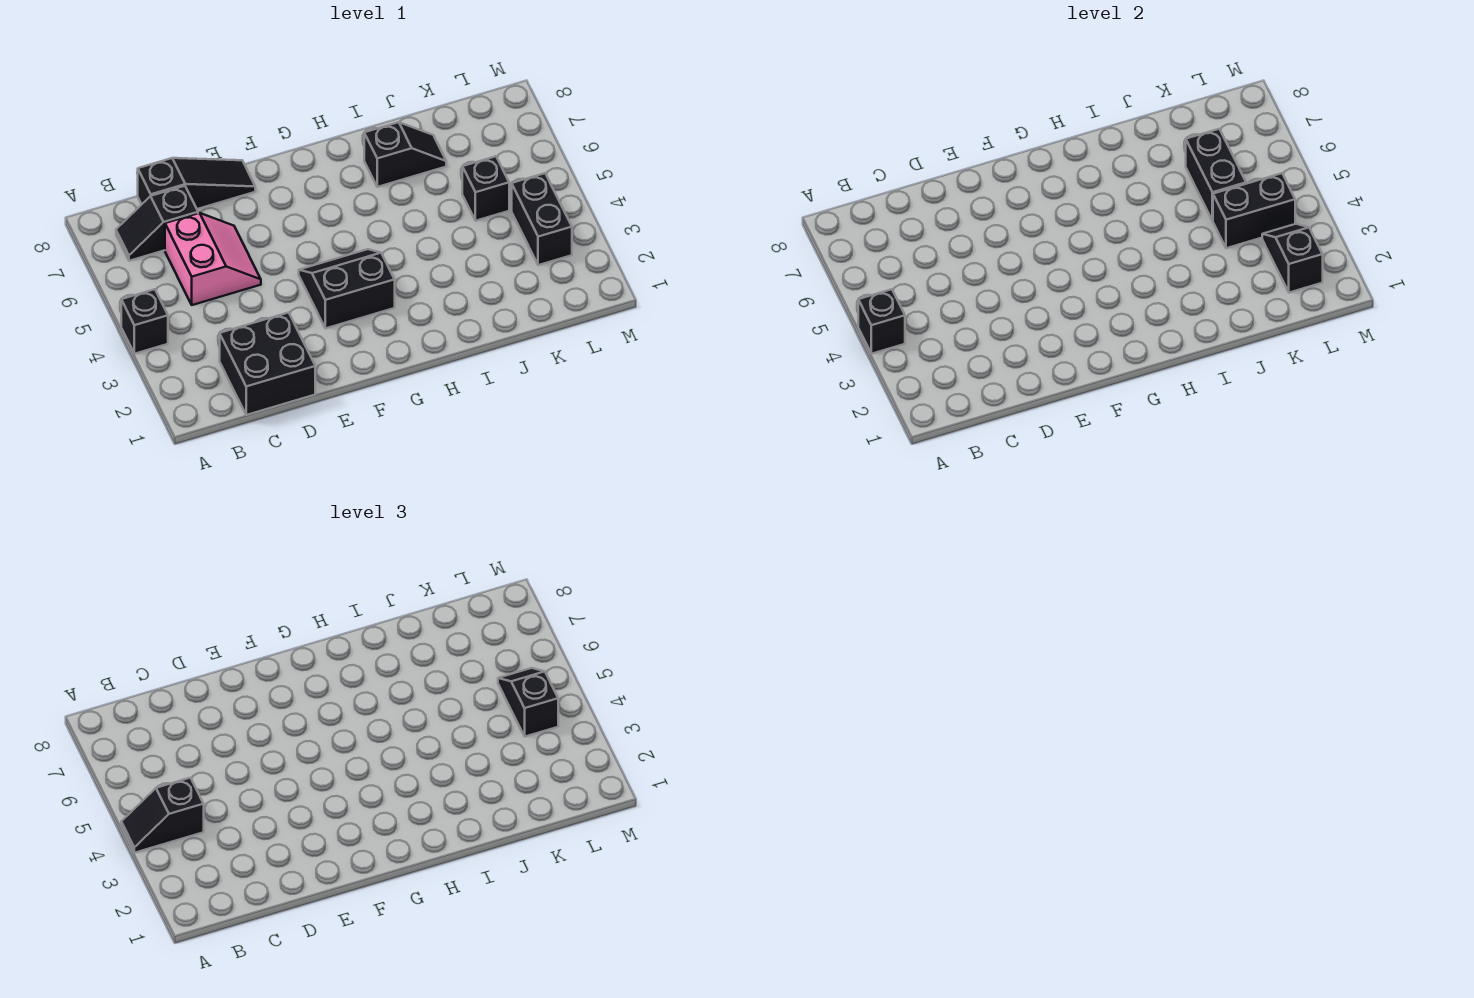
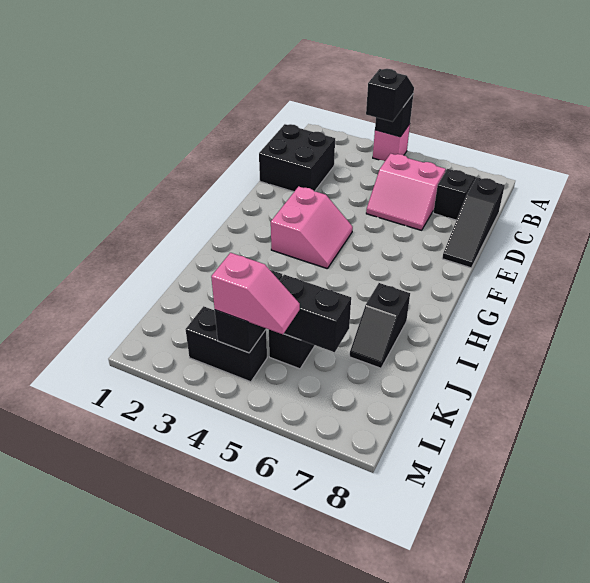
black brick A4 level 1 -> pink brick A4 level 1
black slope F3:G4 level 1 top 3 -> pink slope F3:G4 level 1 top 3
black slope L2:L3 level 2 top 2 -> none
black slope L4:L5 level 3 top 4 -> pink slope L4:L5 level 3 top 4

